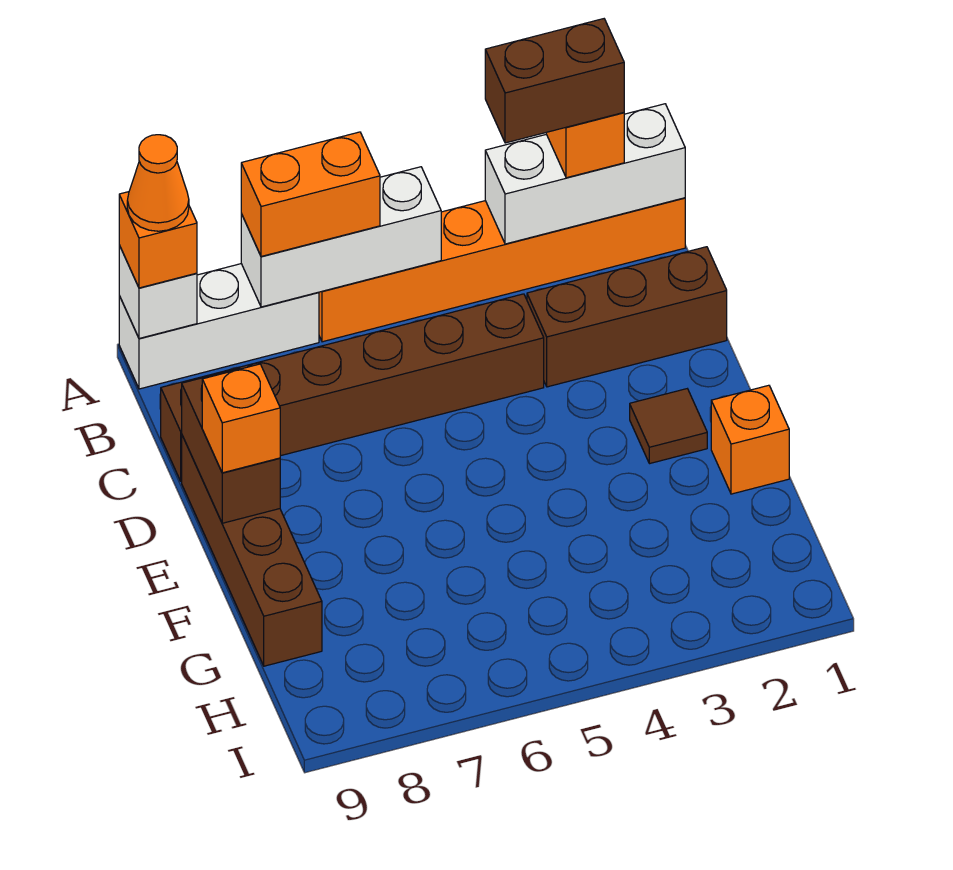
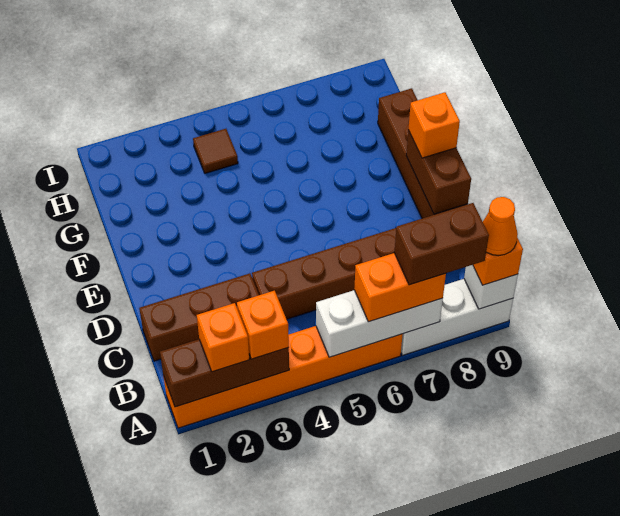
white brick A1:A3 level 2 -> brown brick A1:A3 level 2
brown brick A2:A3 level 4 -> brown brick A7:A8 level 4
brown tile E2 level 1 -> brown tile H4 level 1
orange brick F1 level 1 -> orange brick A3 level 3

